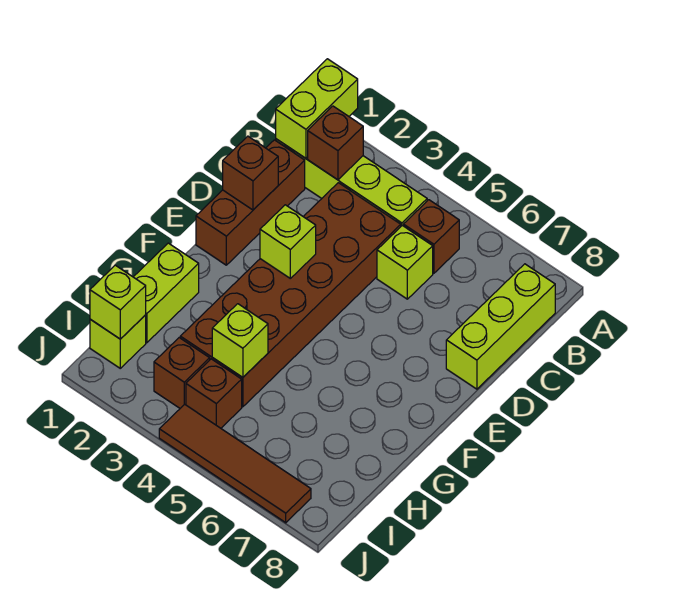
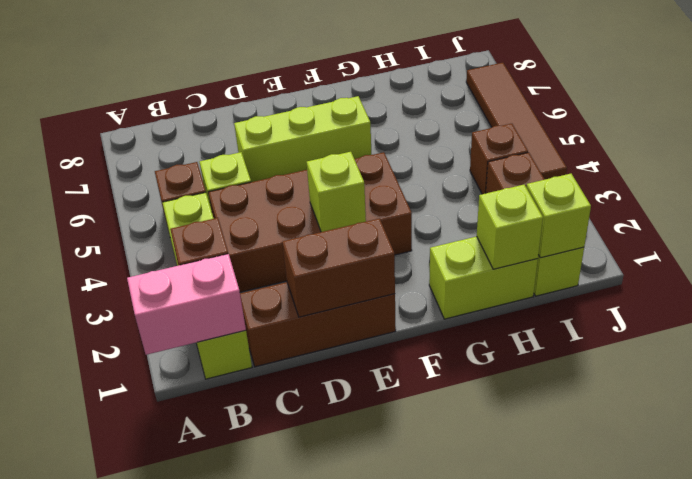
lime brick A1:B1 level 2 -> pink brick A1:B1 level 2
lime brick B8:D8 level 1 -> lime brick D6:F6 level 1
brown brick C3:H4 level 1 -> brown brick C3:F4 level 1
brown brick D1 level 2 -> brown brick D1:E1 level 2
lime brick H4 level 2 -> lime brick H1 level 2

